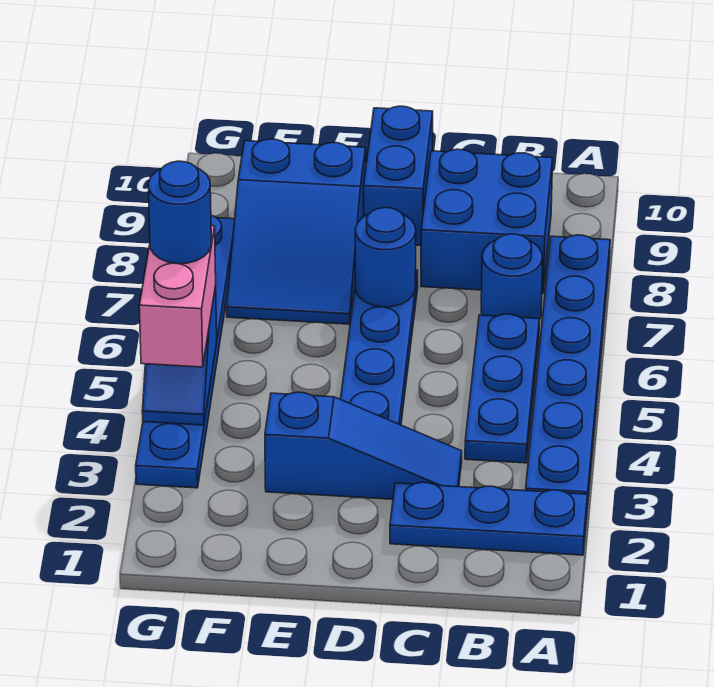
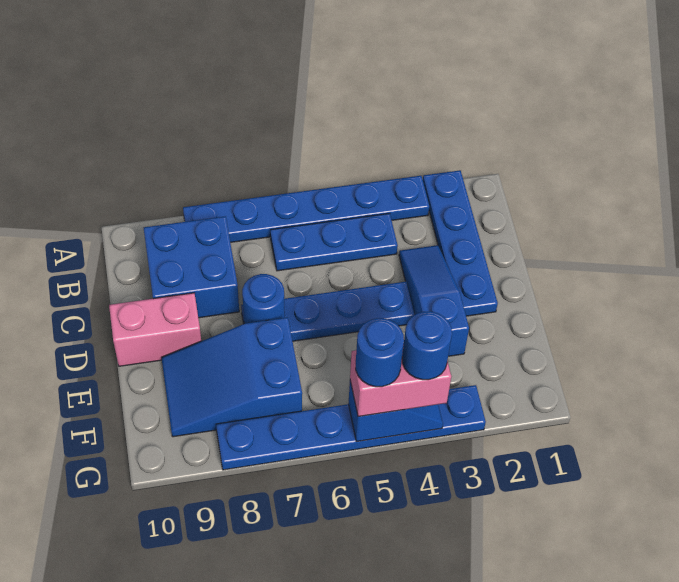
blue plate A2:C2 level 1 -> blue plate A2:D2 level 1
blue round brick B7 level 1 -> blue round brick G4 level 4
blue brick D9:D10 level 1 -> pink brick D9:D10 level 1
blue slope E7:F9 level 1 top 9 -> blue slope E7:F9 level 1 top 7

